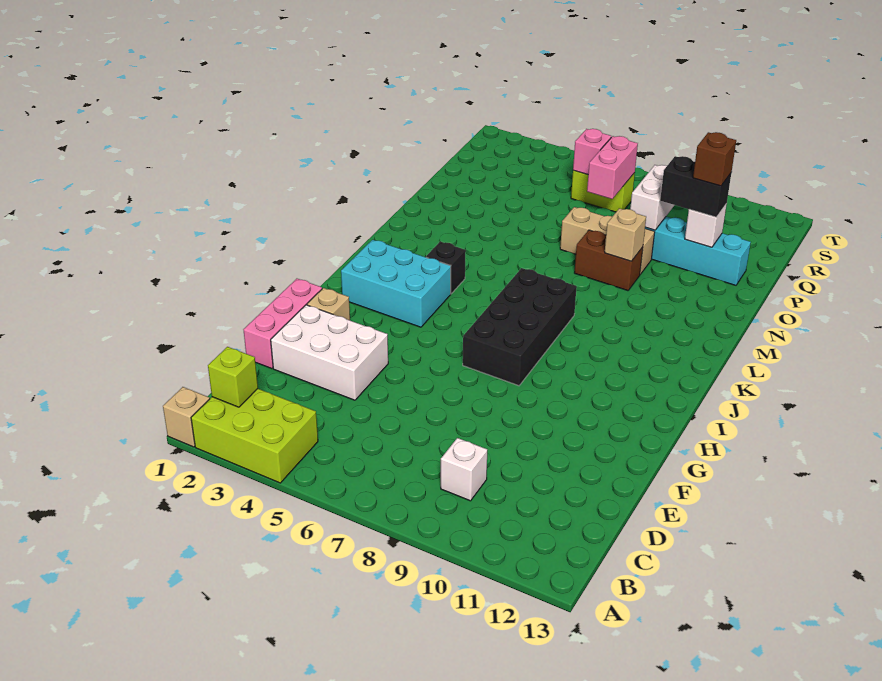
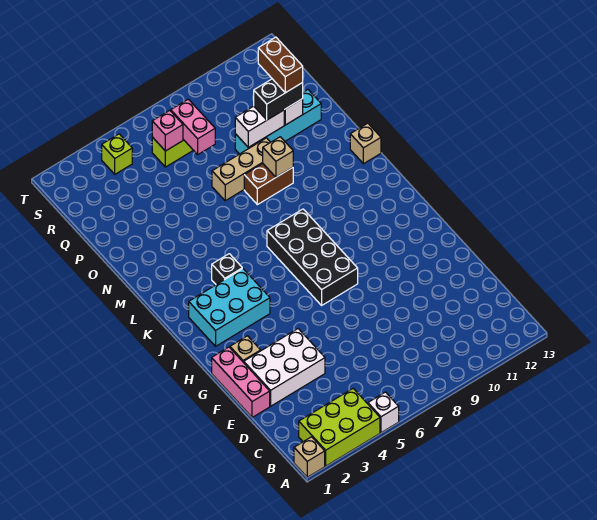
lime brick B2 level 2 -> lime brick S4 level 1
white brick C9 level 1 -> white brick A5 level 1
none -> tan brick M13 level 1
white brick P9:Q9 level 2 -> white brick P9:P10 level 2
brown brick P11 level 4 -> brown brick P11:Q11 level 4

